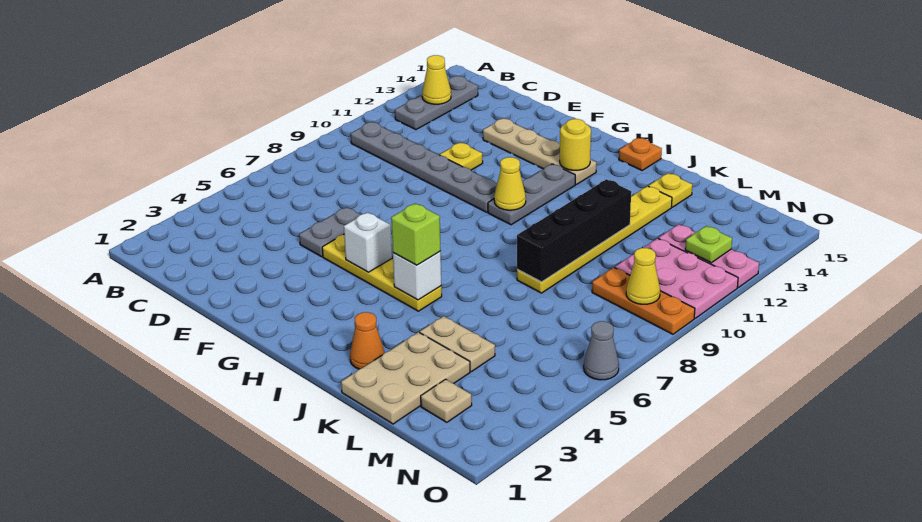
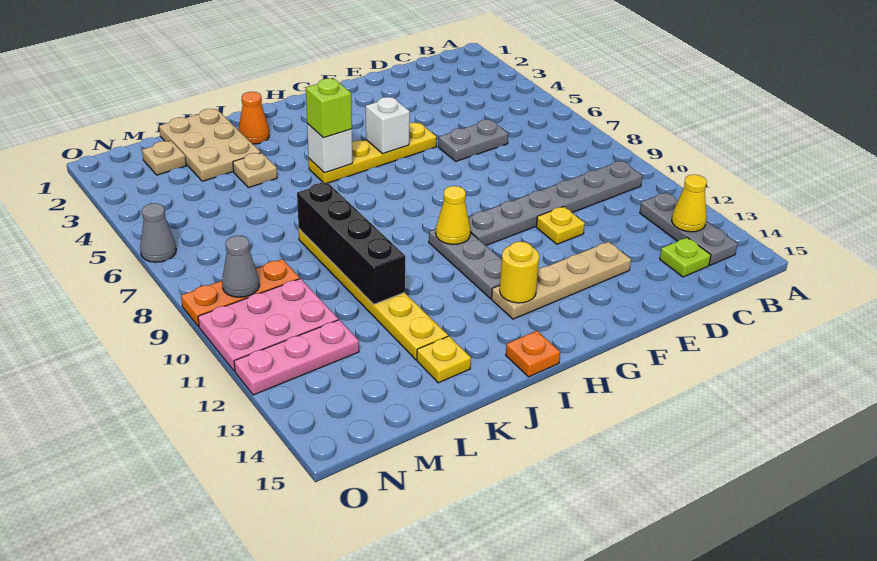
grey plate E5:E6 level 1 -> grey plate D6:E6 level 1
tan plate K4:L4 level 1 -> tan plate K4 level 1
yellow cone N9 level 2 -> grey cone N9 level 2
lime plate N12 level 2 -> lime plate C14 level 1

